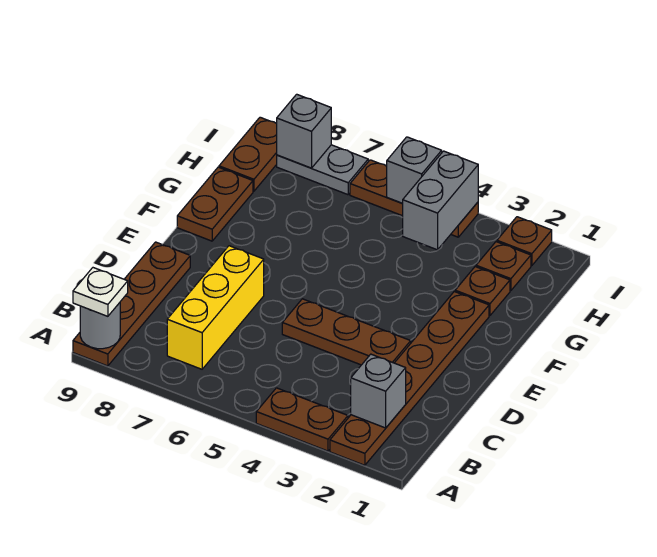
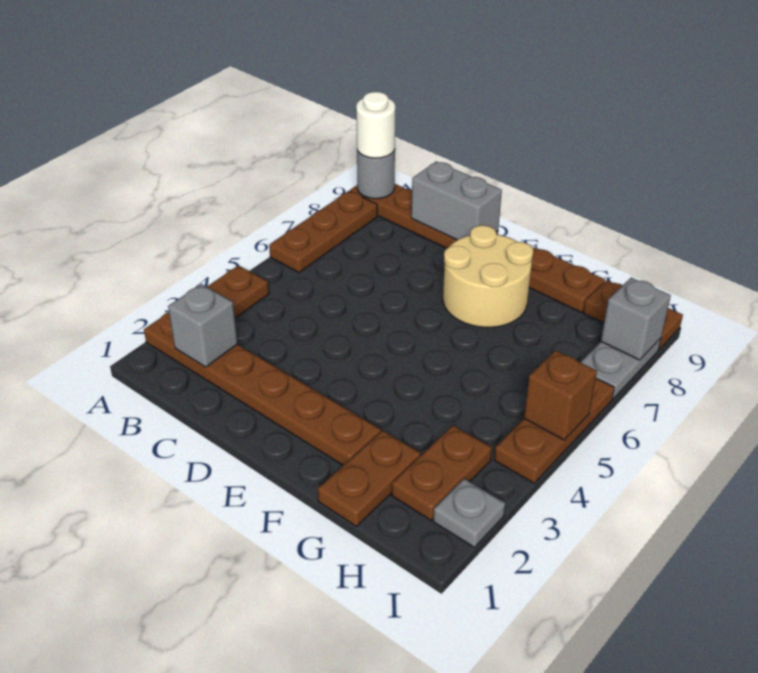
white plate A9 level 3 -> white round brick A9 level 3
yellow brick B7:D7 level 1 -> none
brown plate D3:D5 level 1 -> brown plate A6:A8 level 1
none -> tan round brick E7:F8 level 1
brown plate G2 level 1 -> brown plate G1:G2 level 1
brown plate H2 level 1 -> brown plate H2:H3 level 1
grey brick H4:I4 level 2 -> grey brick C9:D9 level 2
brown plate I2 level 1 -> grey plate I2 level 1
grey brick I5 level 2 -> brown brick I5 level 2

